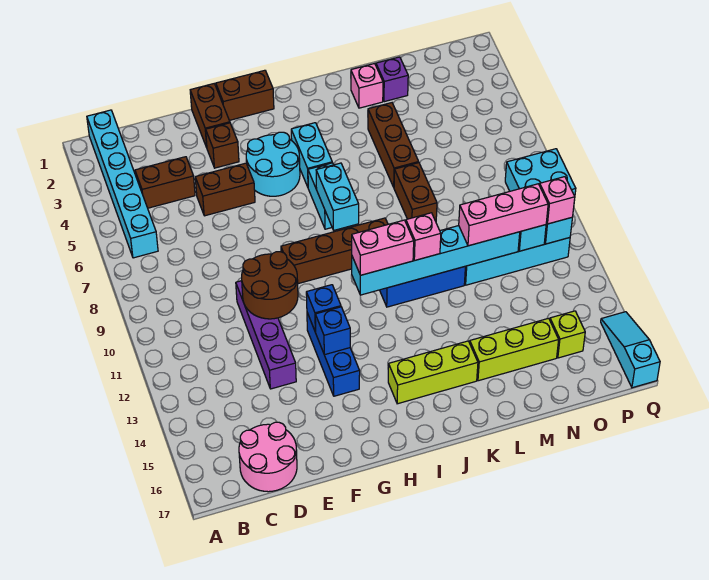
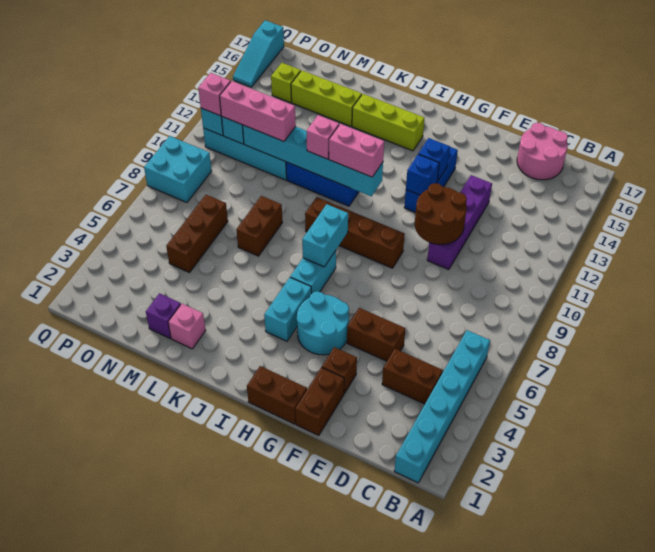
brown brick L4:L6 level 1 -> brown brick N5:N7 level 1

